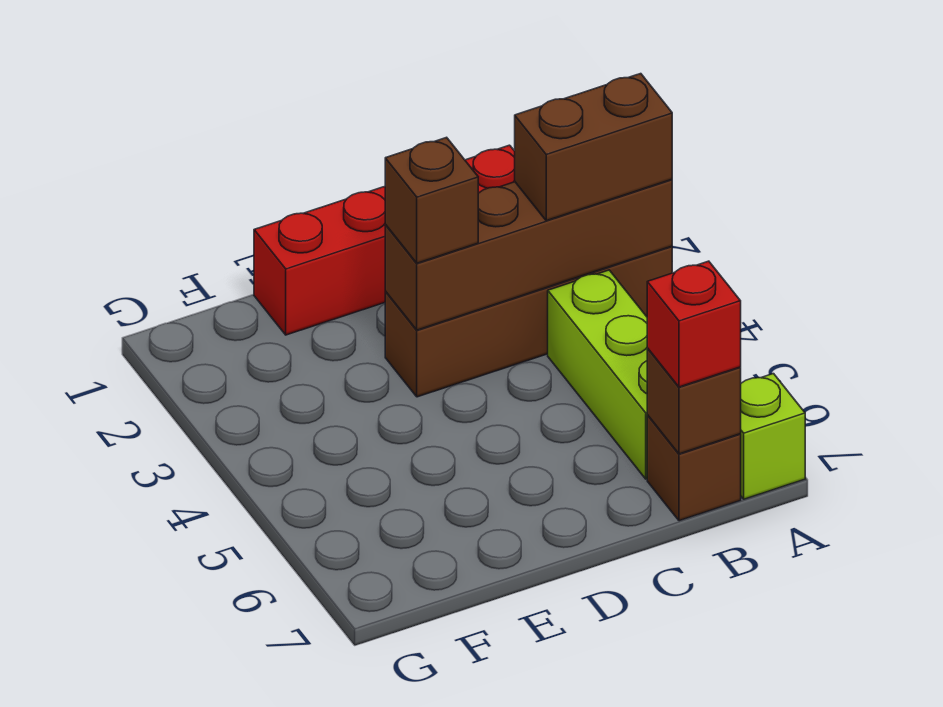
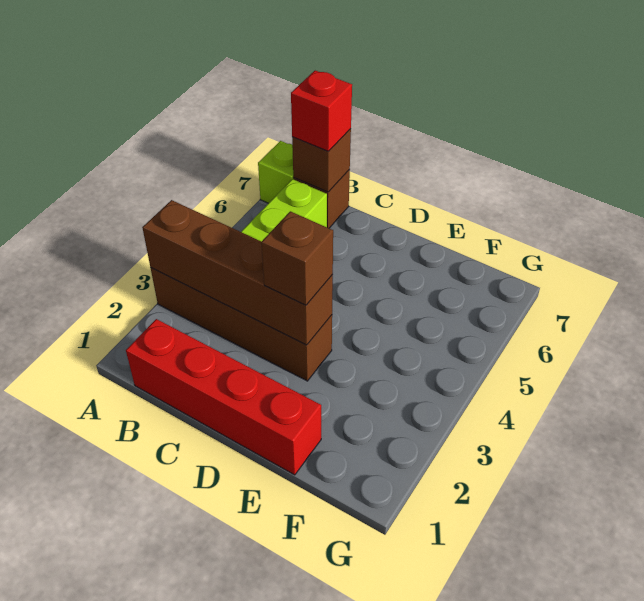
brown brick A3:B3 level 3 -> none

